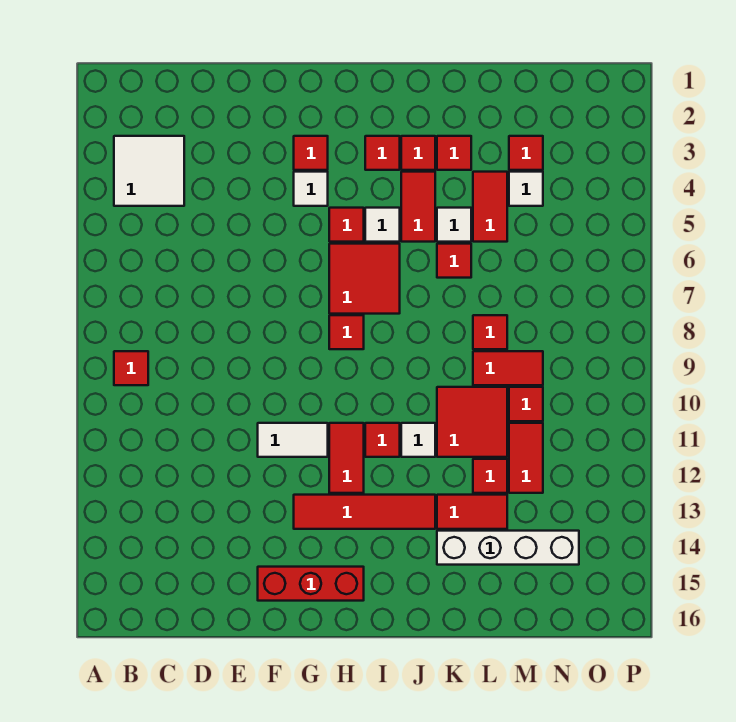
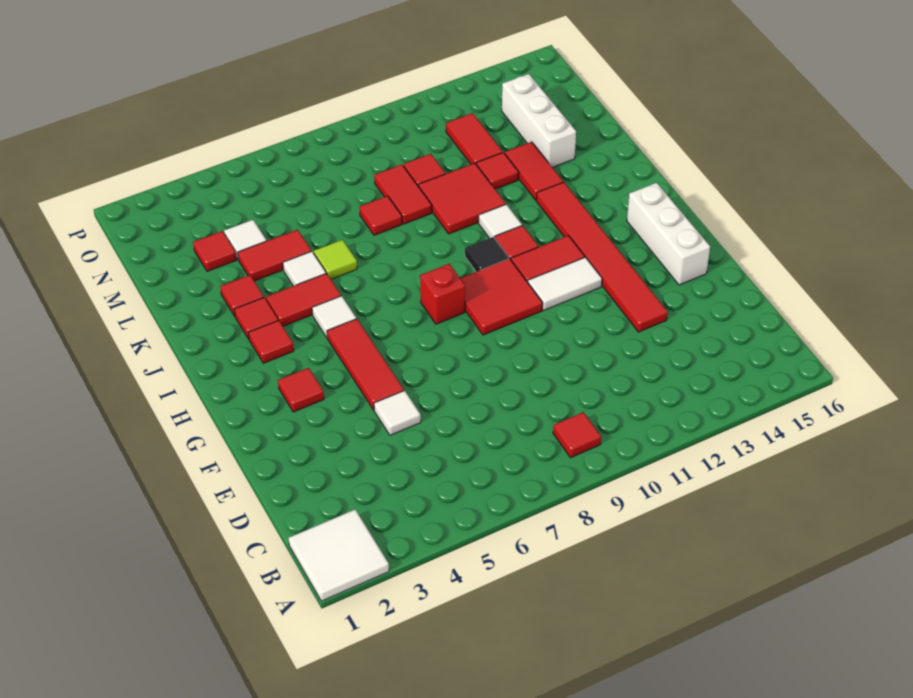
white tile B3:C4 level 1 -> white tile A1:B2 level 1
white tile F11:G11 level 1 -> white tile G11:G12 level 1
red brick F15:H15 level 1 -> white brick F15:H15 level 1
white tile G4 level 1 -> white tile E5 level 1
red tile G13:J13 level 1 -> red tile E13:J13 level 1
red tile H5 level 1 -> red tile F5:H5 level 1
red tile H6:I7 level 1 -> red tile G9:H10 level 1
red tile H8 level 1 -> red brick H8 level 1
none -> black tile I10 level 1
red tile K6 level 1 -> lime tile K6 level 1
white brick K14:N14 level 1 -> white brick L14:N14 level 1
red tile M11:M12 level 1 -> red tile M12:N12 level 1

